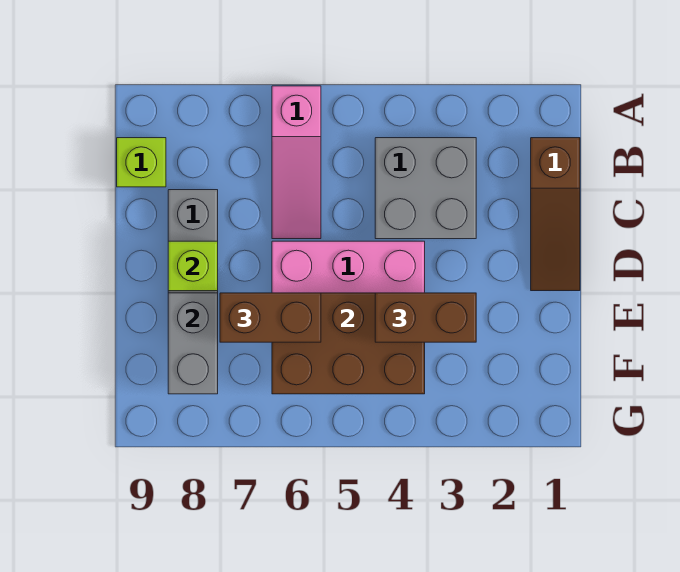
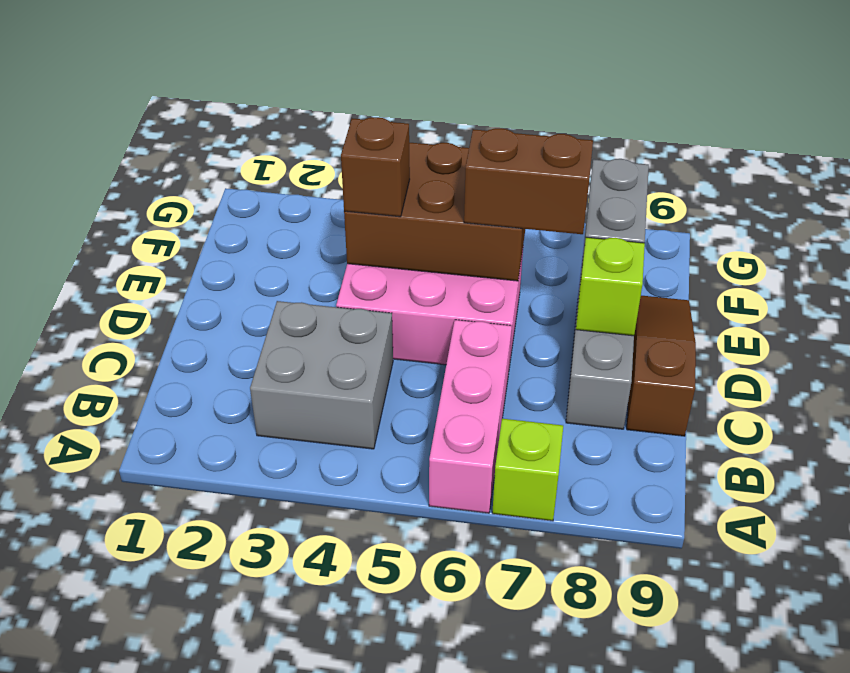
pink slope A6:C6 level 1 top A -> pink brick A6:C6 level 1
brown slope B1:D1 level 1 top B -> brown slope C9:E9 level 1 top C
lime brick B9 level 1 -> lime brick A7 level 1
brown brick E3:E4 level 3 -> brown brick E4 level 3

